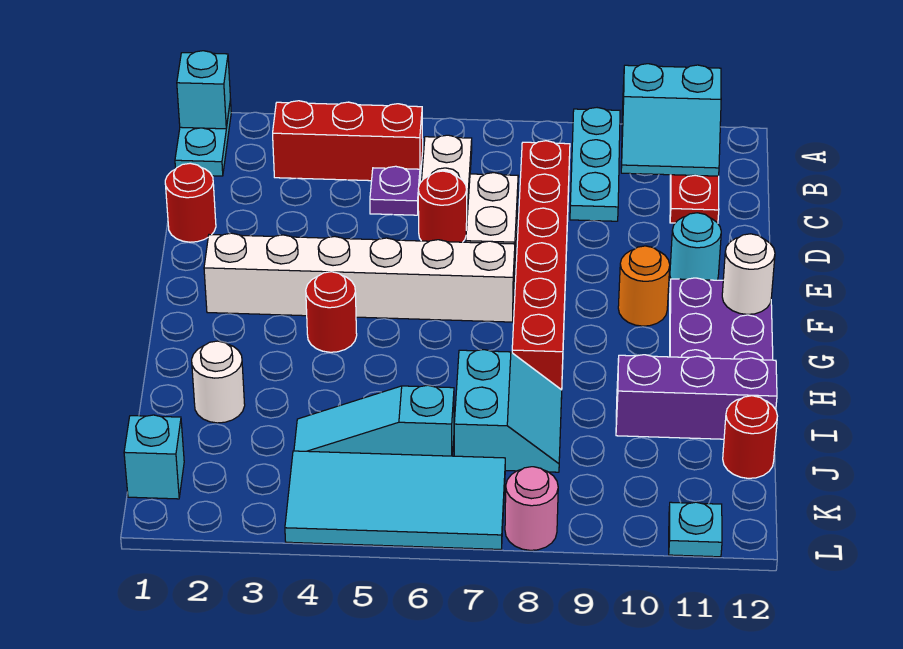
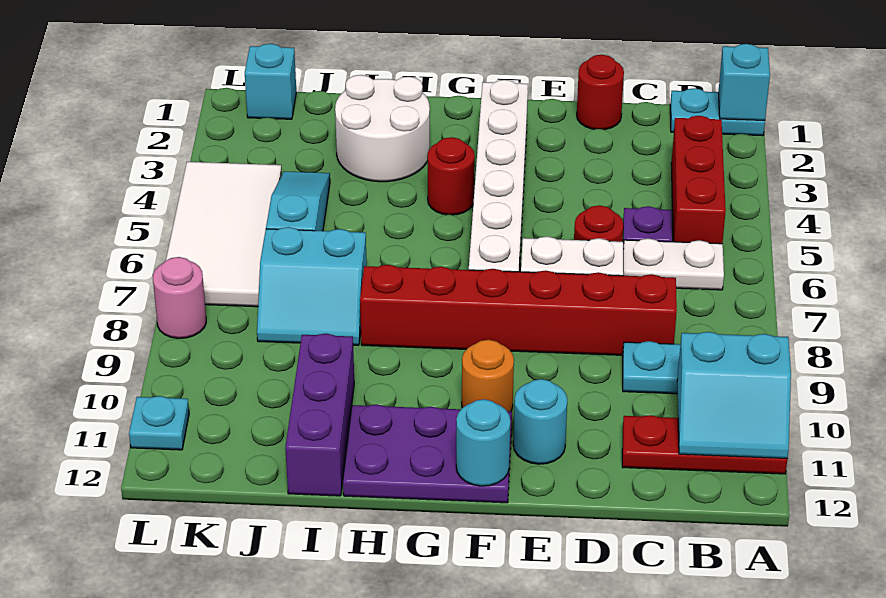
cyan slope A10:B11 level 2 top A -> cyan slope A10:B11 level 2 top 10
white round brick F12 level 2 -> cyan round brick F12 level 2
white round brick I2 level 1 -> white round brick H2:I3 level 1
red round brick J12 level 1 -> none
cyan tile K4:L7 level 1 -> white tile K4:L7 level 1

